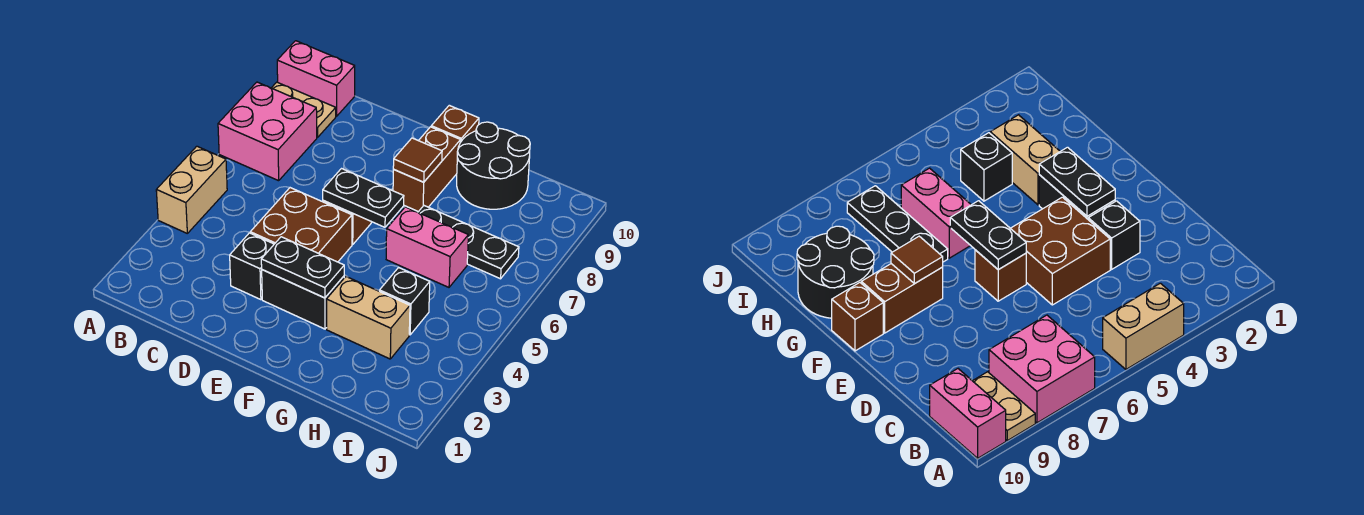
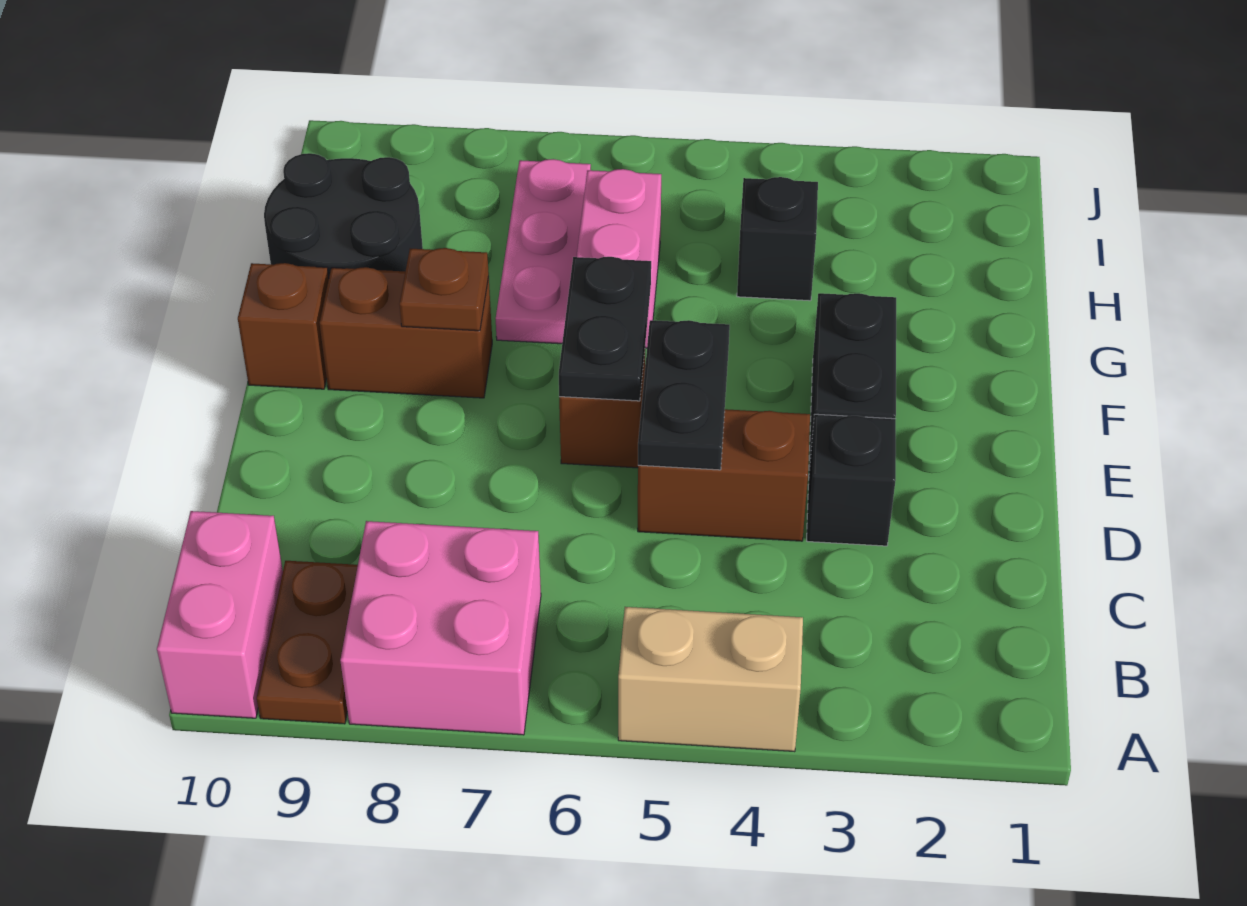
tan plate A9:B9 level 1 -> brown plate A9:B9 level 1
brown brick D4:E5 level 1 -> brown brick D4:D5 level 1
black plate E3:F3 level 2 -> black plate D5:E5 level 2
brown tile F8 level 2 -> brown plate F8 level 2
tan brick G3:H3 level 1 -> none
black plate G7:I7 level 1 -> pink plate G7:I7 level 1

